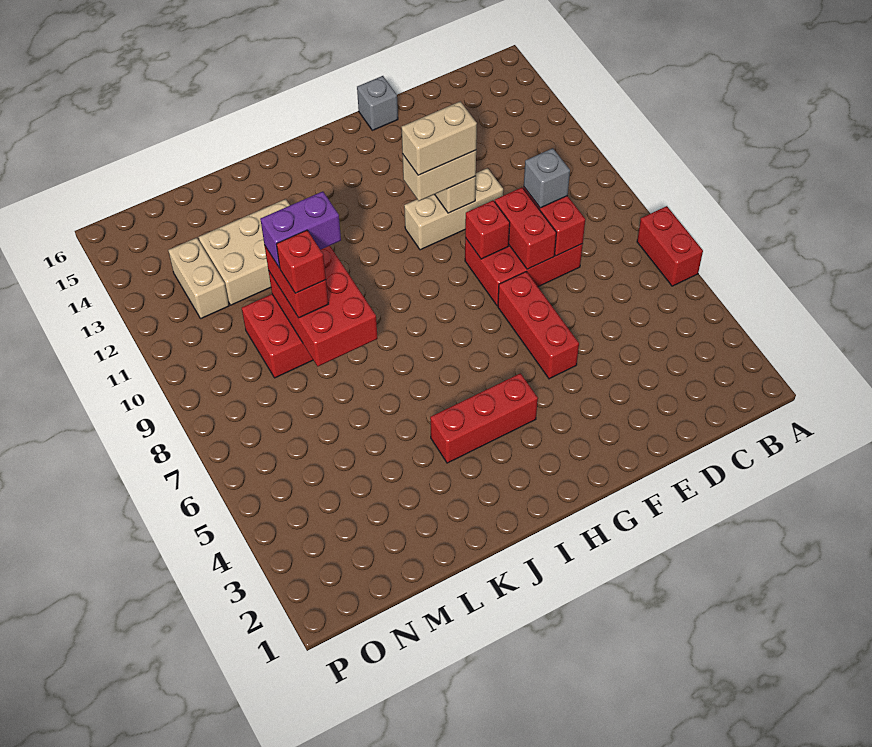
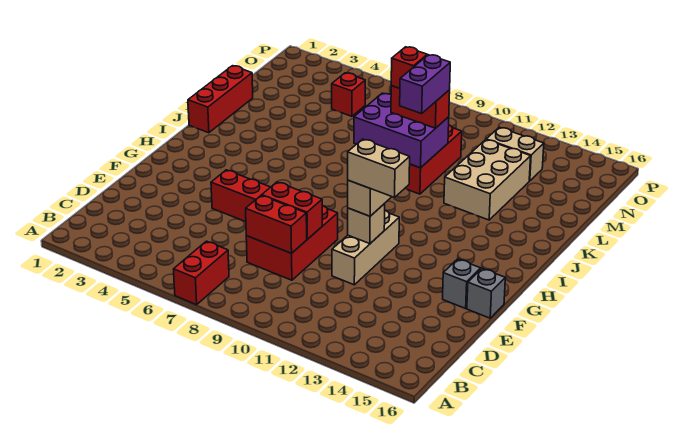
red brick A6:A7 level 1 -> red brick A7:B7 level 1
grey brick D9 level 3 -> grey brick F15 level 1
red brick F9 level 2 -> red brick N5 level 1
tan brick F11:G11 level 4 -> tan brick F11:F12 level 4
red brick H4:J4 level 1 -> red brick J1:L1 level 1
red brick K8:L10 level 2 -> purple brick K8:L10 level 2

